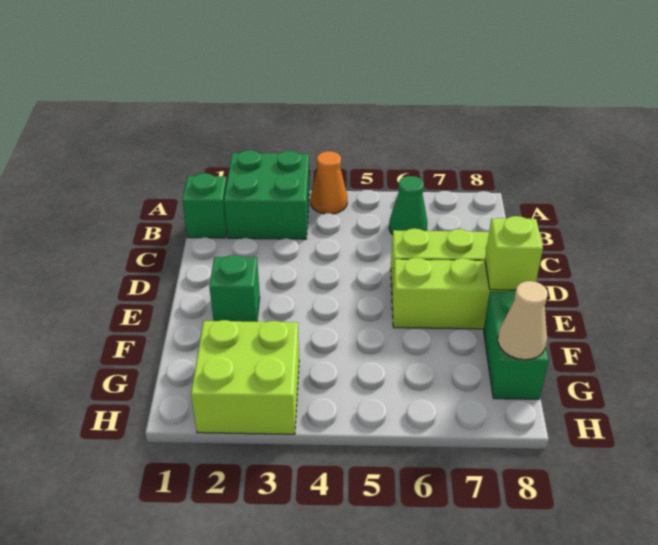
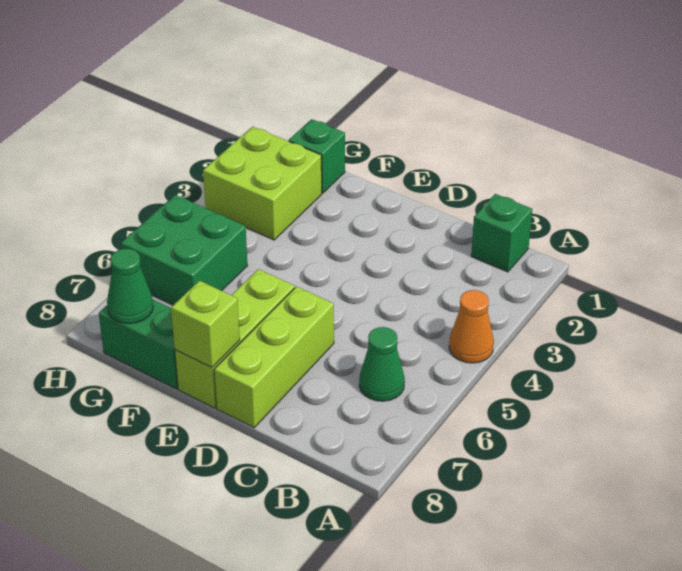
green brick A2:B3 level 1 -> green brick G5:H6 level 1
green brick E2 level 1 -> green brick G1 level 1
tan cone G8 level 2 -> green cone G8 level 2

